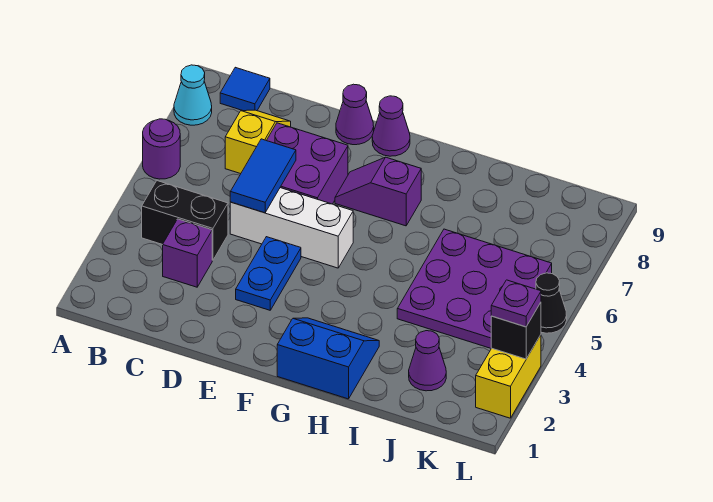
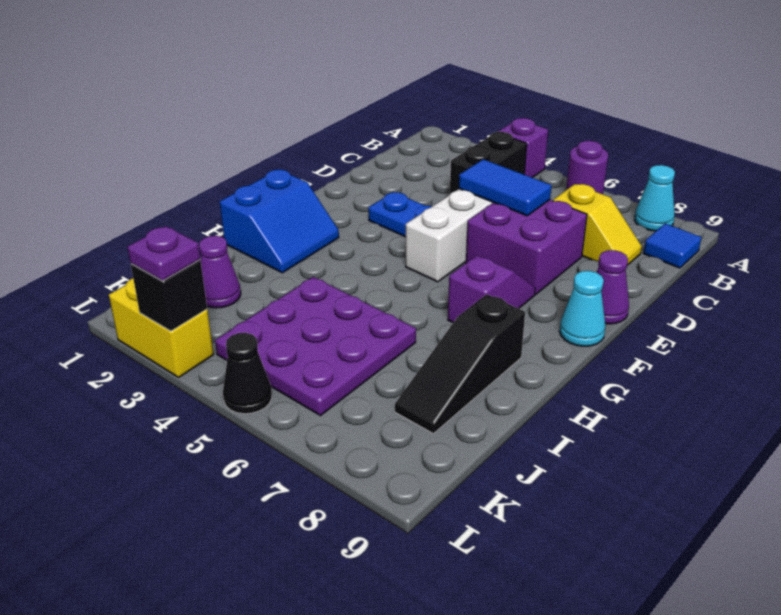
purple brick C3 level 1 -> purple brick A4 level 1
purple cone F9 level 1 -> cyan cone F9 level 1
none -> black slope H8:J8 level 1 top H

